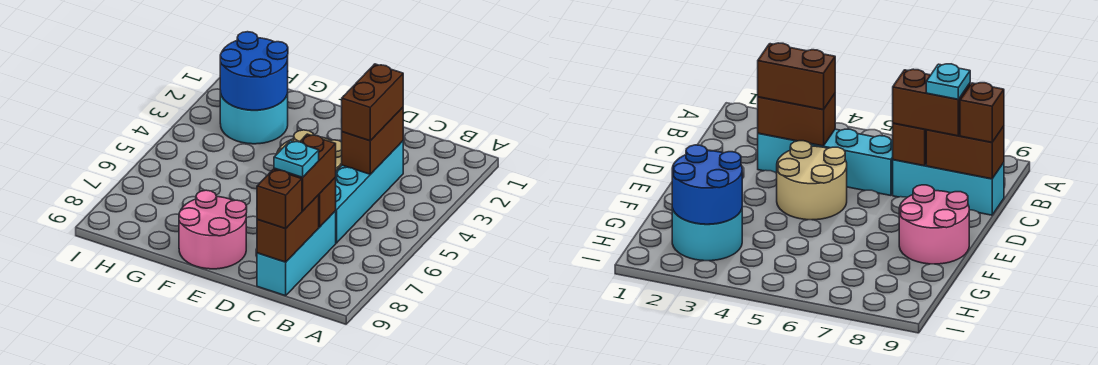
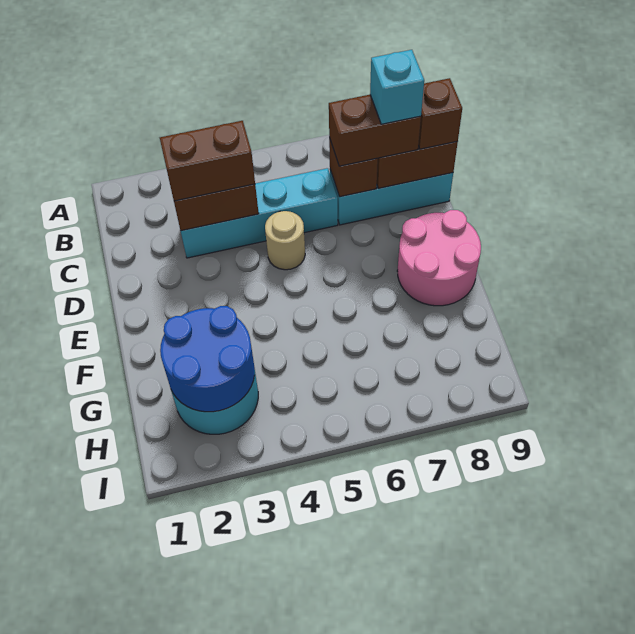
cyan plate C8 level 4 -> cyan brick C8 level 4
tan round brick D4:E5 level 1 -> tan round brick D5 level 1

